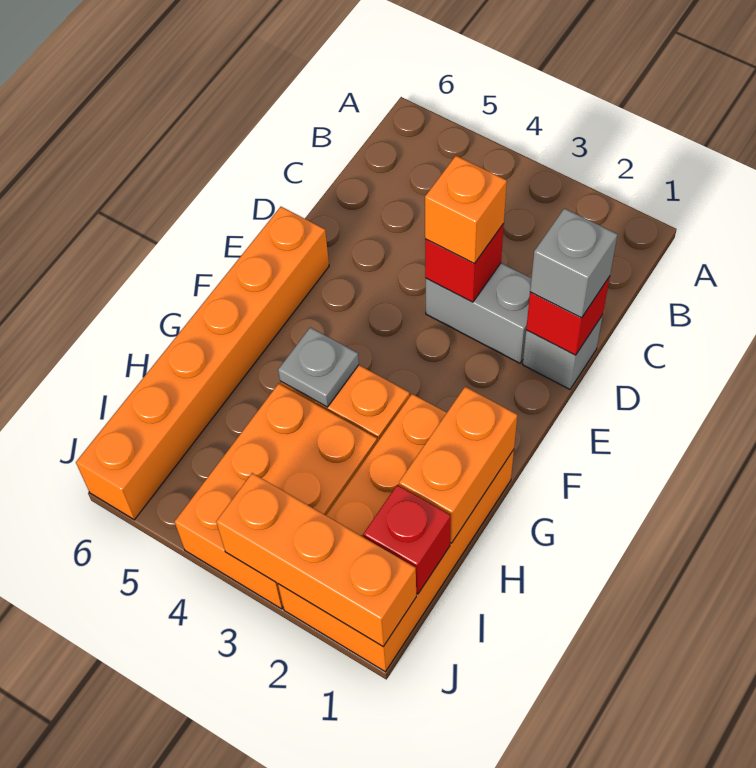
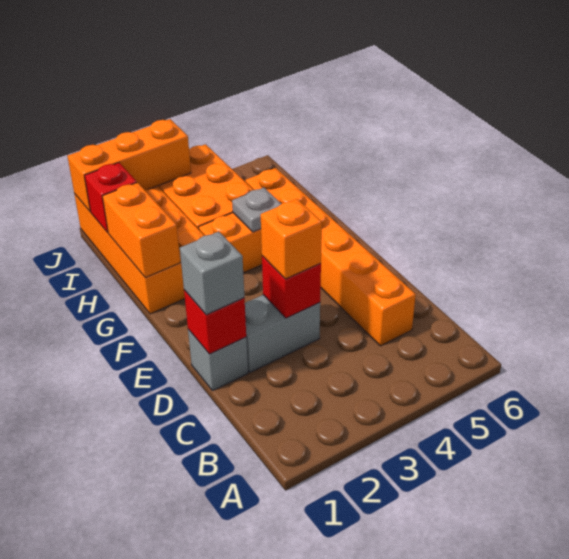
orange brick E6:J6 level 1 -> orange brick C5:H5 level 1

